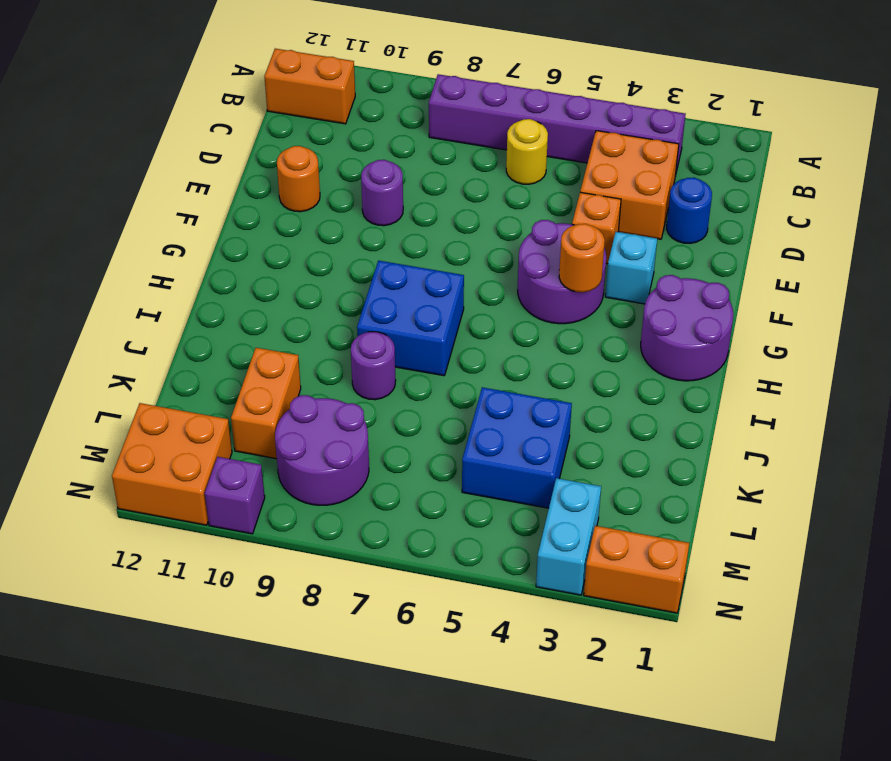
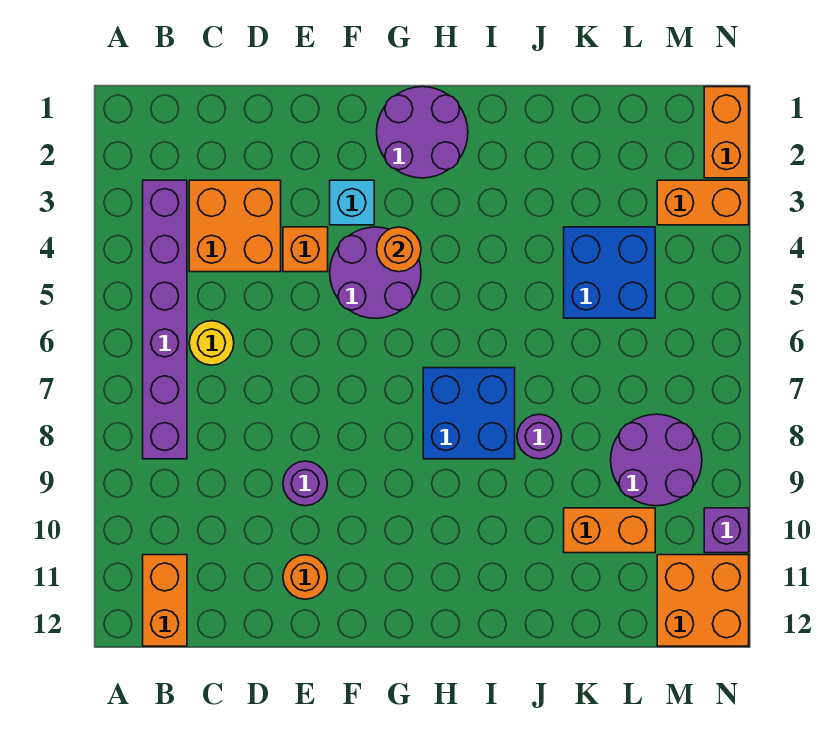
blue round brick D2 level 1 -> none
cyan brick M3:N3 level 1 -> orange brick M3:N3 level 1

